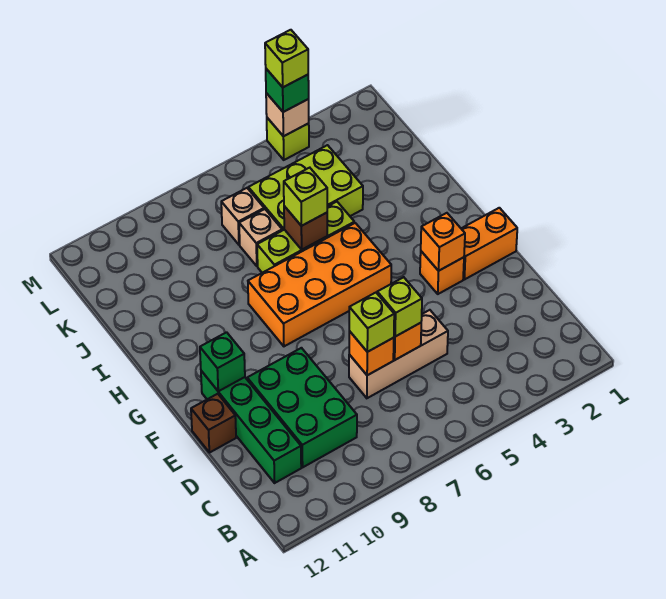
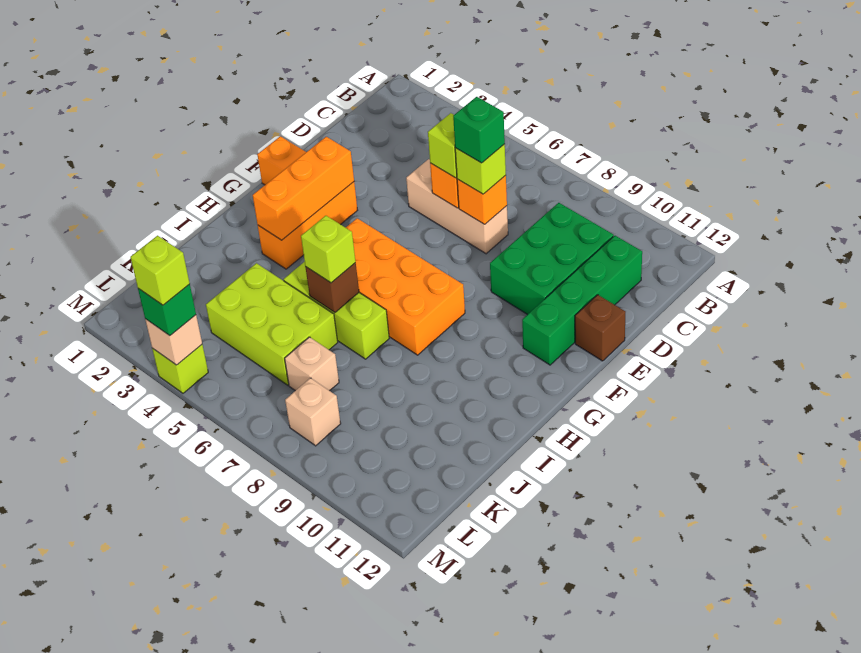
orange brick F3 level 1 -> orange brick F3:H3 level 1
orange brick F3 level 2 -> orange brick F3:H3 level 2
green brick F11 level 2 -> green brick D7 level 4
tan brick J7 level 1 -> tan brick L8 level 1

